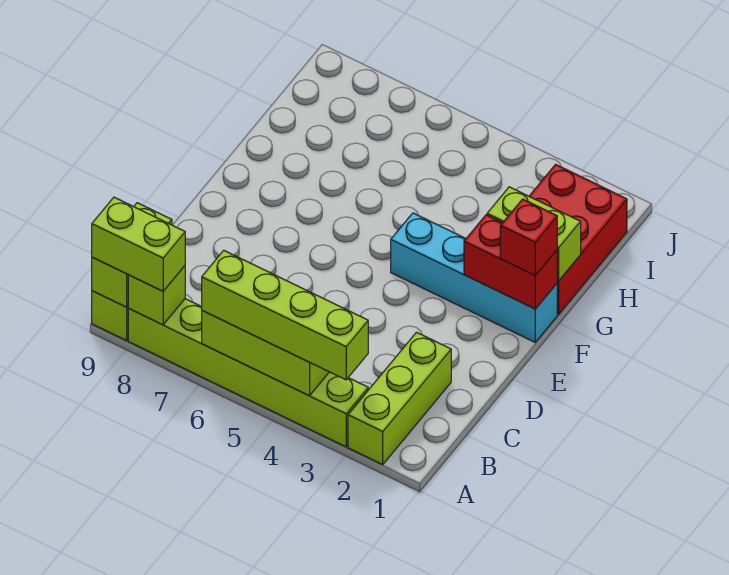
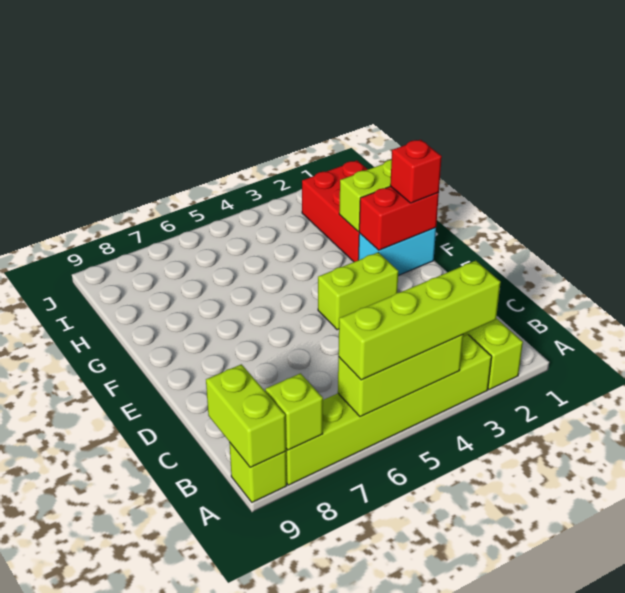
lime brick A8:A9 level 3 -> lime brick E3:E4 level 1
cyan brick F1:F4 level 1 -> cyan brick F1:F2 level 1

